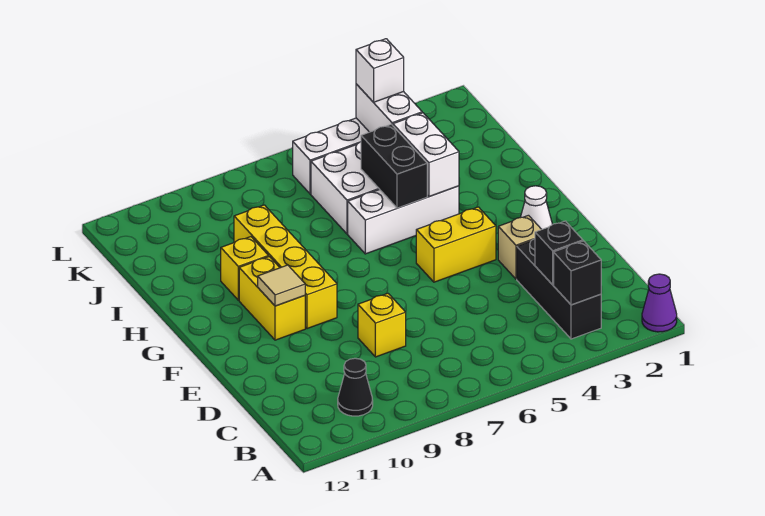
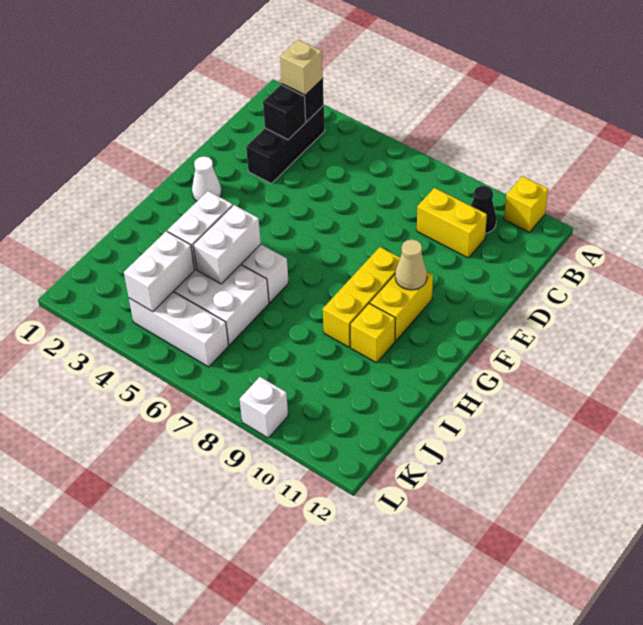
purple cone A1 level 1 -> none
yellow brick D8 level 1 -> yellow brick A11 level 1
tan brick E3 level 1 -> tan brick B3 level 3
yellow brick F4:F5 level 1 -> yellow brick C9:C10 level 1
yellow brick F9:I9 level 1 -> yellow brick F9:H9 level 1
tan tile F10 level 2 -> tan cone F10 level 2
black brick H5:I5 level 2 -> white brick H5:I5 level 2
white brick K4 level 3 -> white brick L9 level 1

